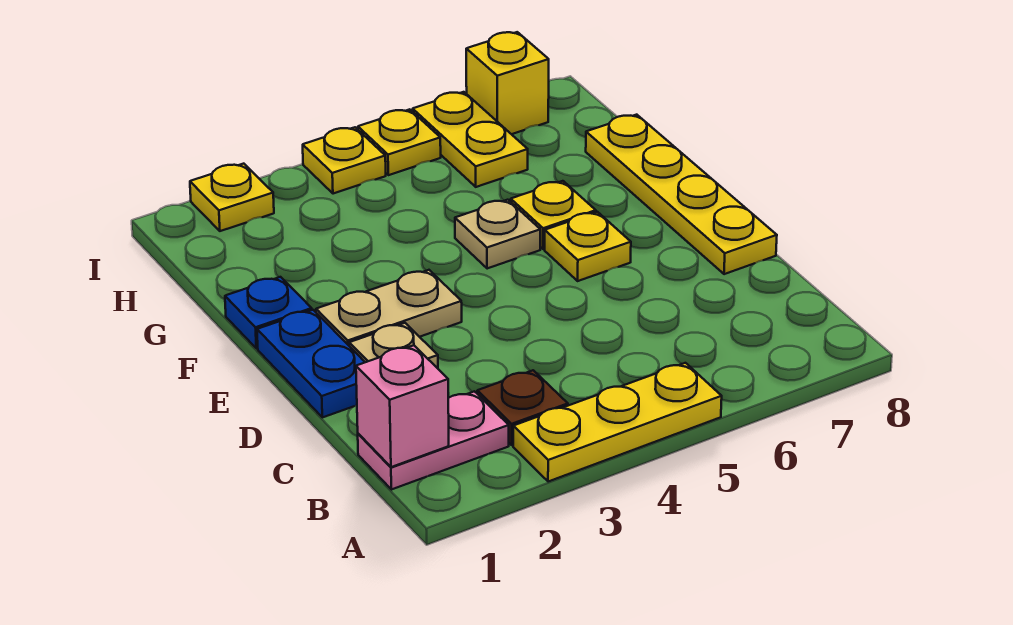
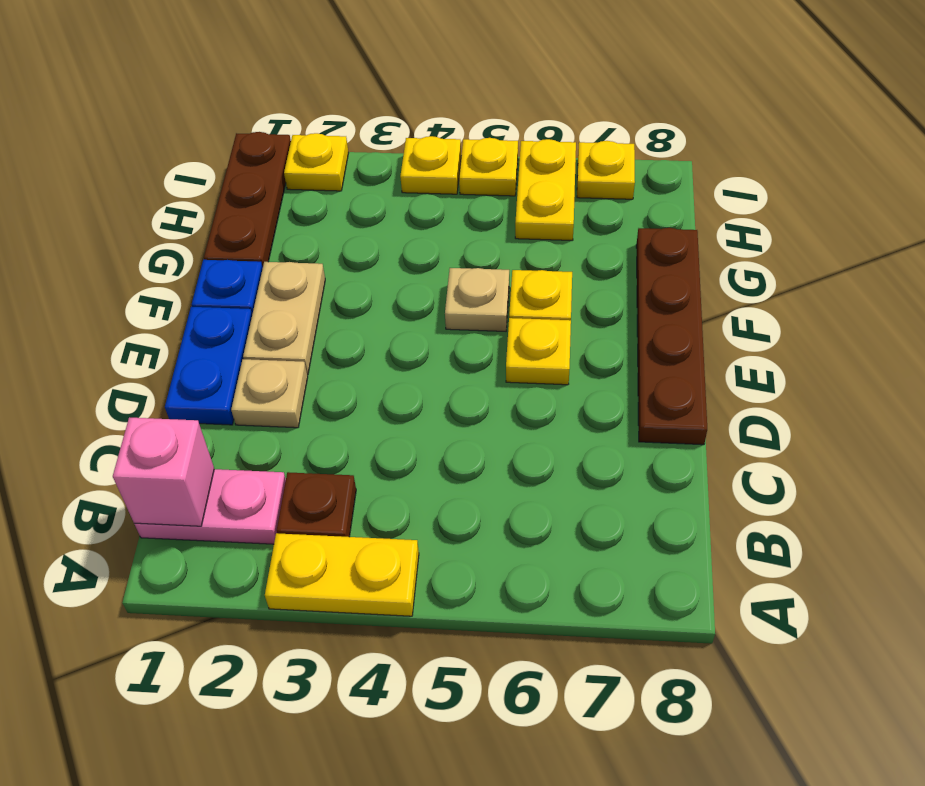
yellow plate A3:A5 level 1 -> yellow plate A3:A4 level 1
yellow plate D8:G8 level 1 -> brown plate D8:G8 level 1
tan plate E2:E3 level 1 -> tan plate E2:F2 level 1
none -> brown plate G1:I1 level 1
yellow brick I7 level 1 -> yellow plate I7 level 1

